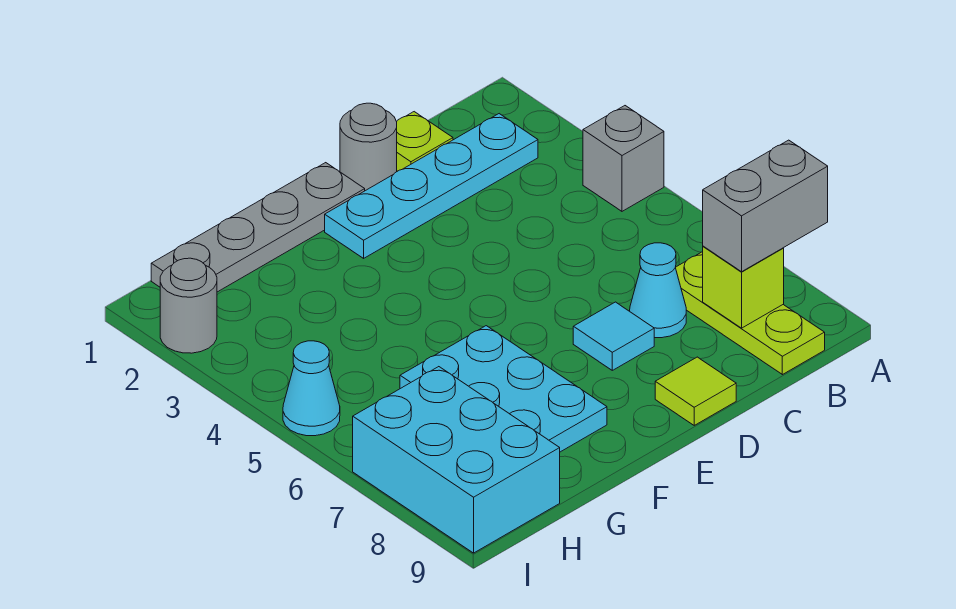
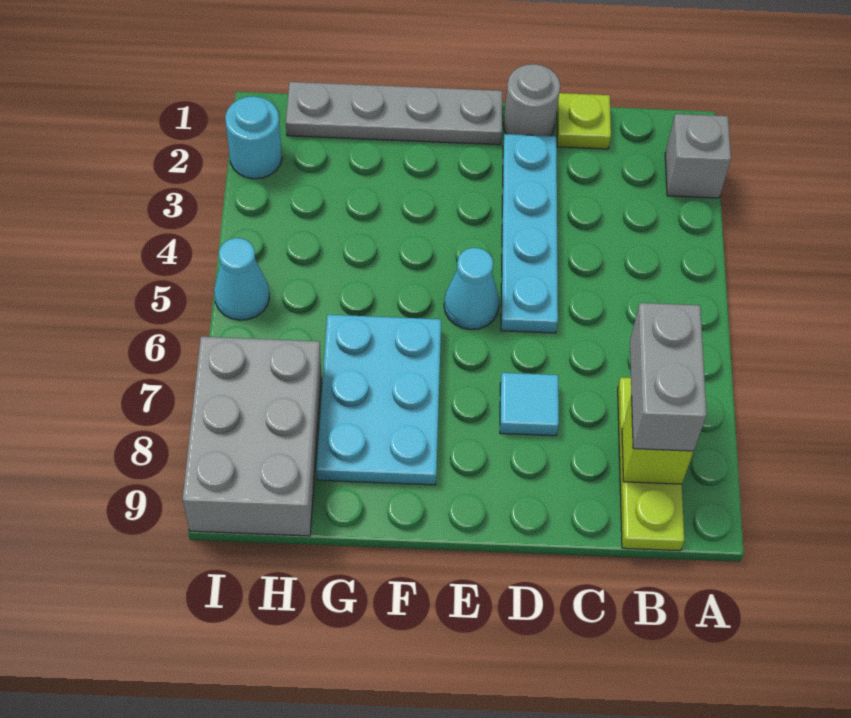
grey brick A4 level 1 -> grey brick A2 level 1
grey brick A8:B8 level 3 -> grey brick B7:B8 level 3
cyan plate B2:E2 level 1 -> cyan plate D2:D5 level 1
cyan cone C7 level 1 -> cyan cone E5 level 1
lime tile D9 level 1 -> none
cyan brick H7:I9 level 1 -> grey brick H7:I9 level 1
grey round brick I2 level 1 -> cyan round brick I2 level 1

